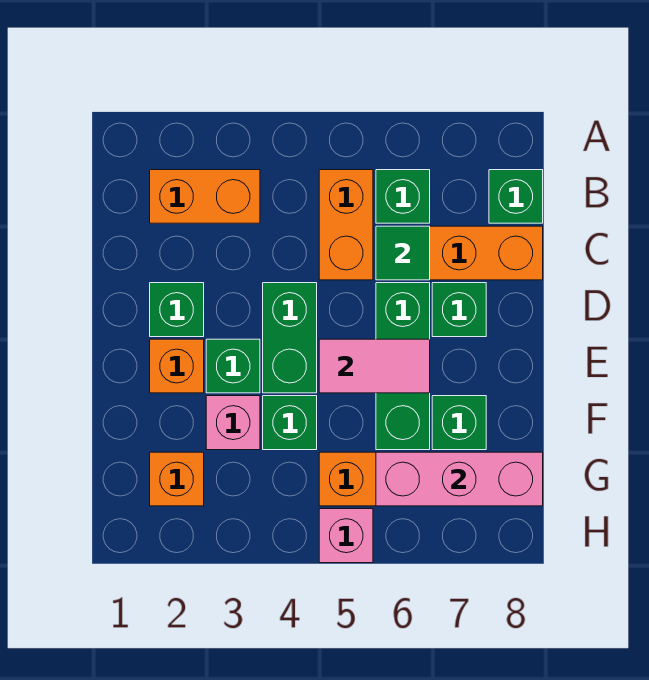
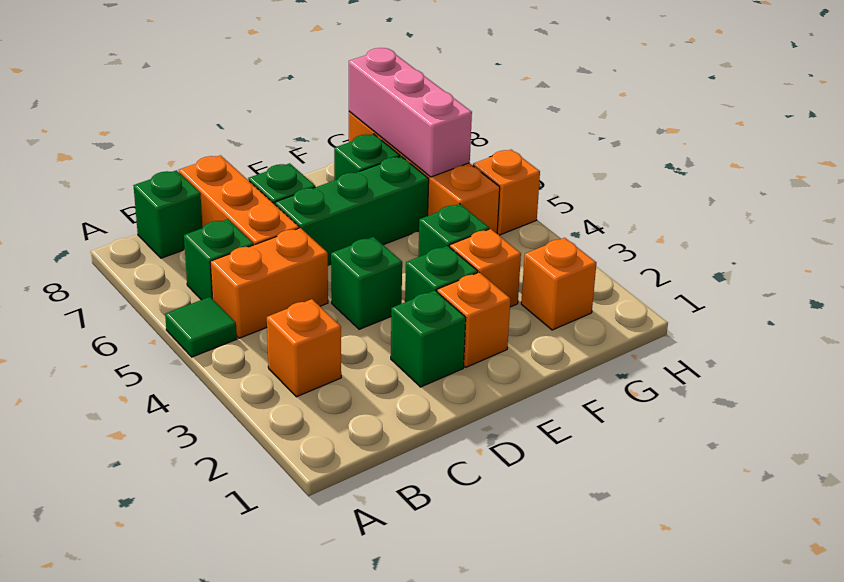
orange brick B2:B3 level 1 -> orange brick B3 level 1
green tile C6 level 2 -> green tile A5 level 1
green brick D4:E4 level 1 -> green brick D4 level 1
pink tile E5:E6 level 2 -> none
pink brick F3 level 1 -> orange brick F3 level 1
pink brick H5 level 1 -> orange brick H5 level 1

